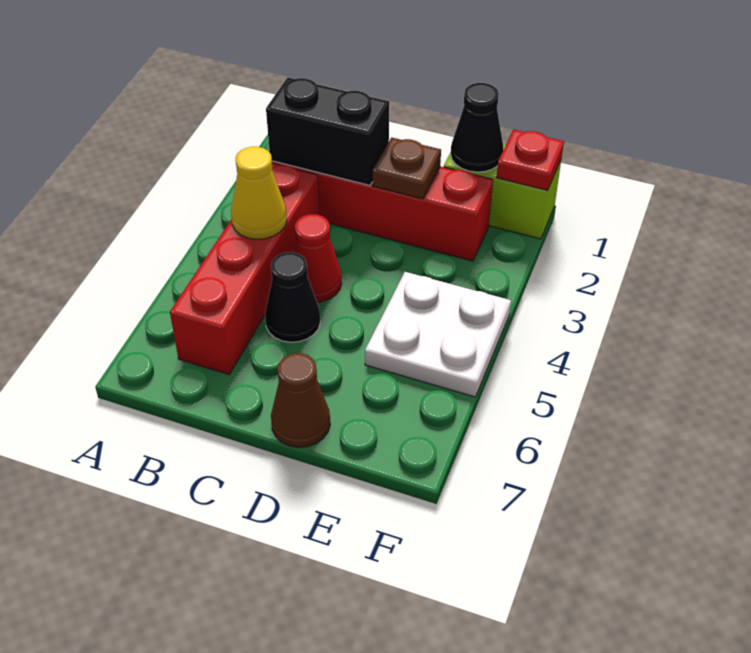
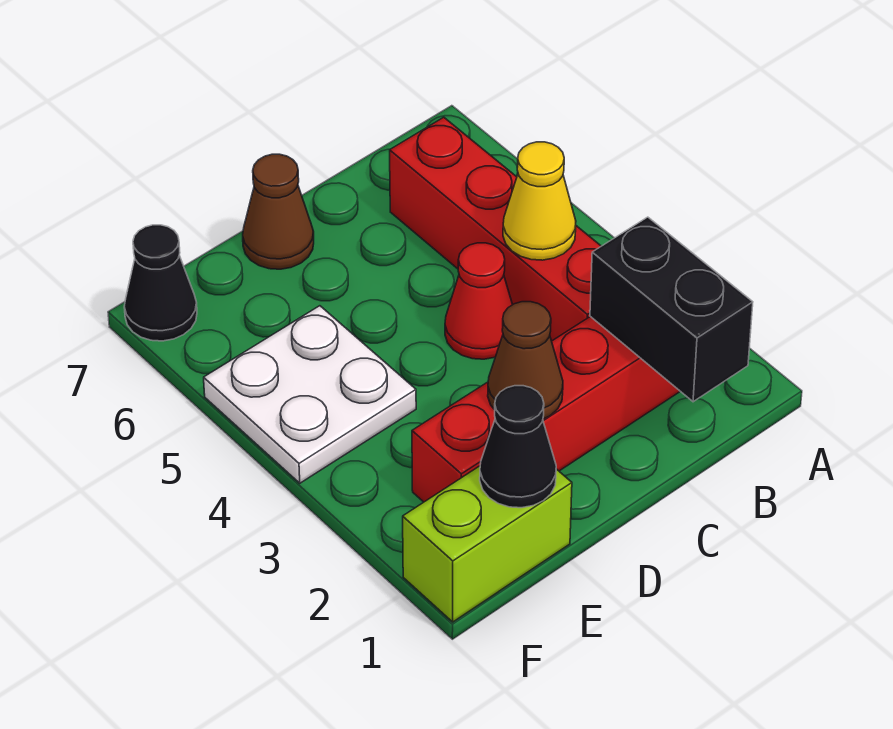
black brick B2:C2 level 2 -> black brick B1:B2 level 2
black cone C5 level 1 -> black cone F7 level 1
brown plate D2 level 2 -> brown cone D2 level 2
red plate F1 level 2 -> none

